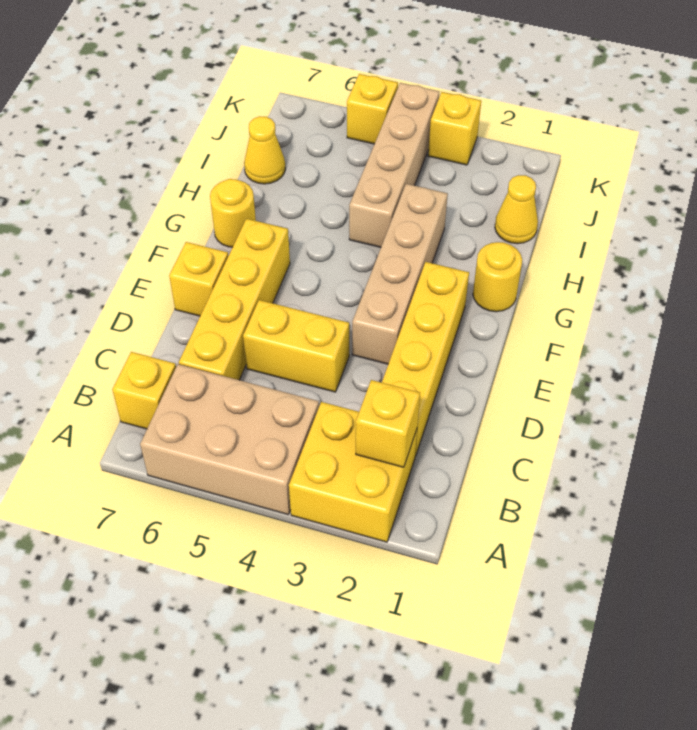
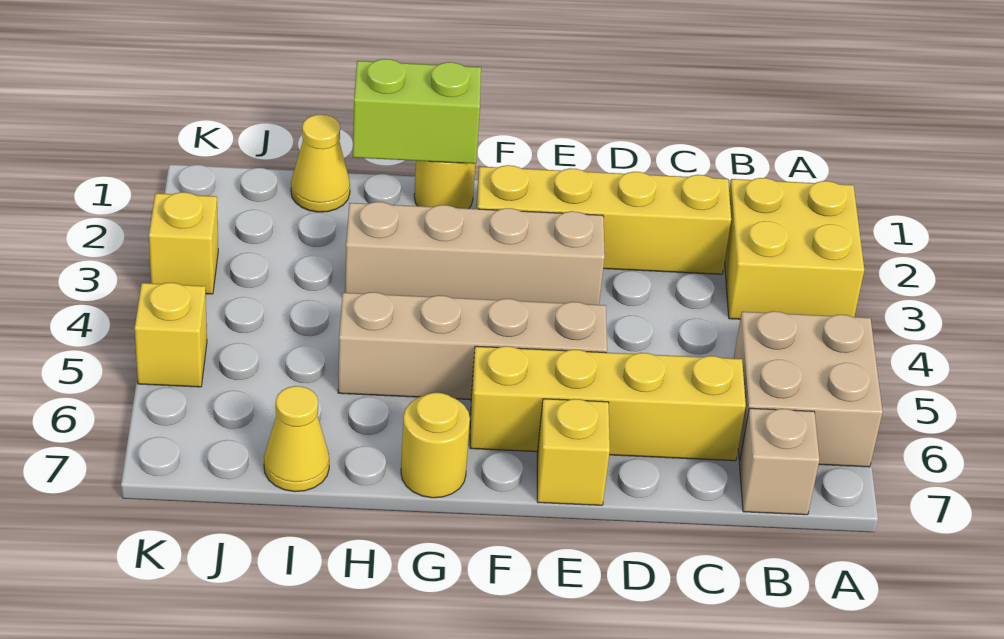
tan brick A4:B6 level 1 -> tan brick A5:B6 level 1
yellow brick B2 level 2 -> none
yellow brick B7 level 1 -> tan brick B7 level 1
yellow brick D4:D5 level 1 -> none
none -> lime brick G1:H1 level 2
tan brick H4:K4 level 1 -> tan brick E5:H5 level 1

